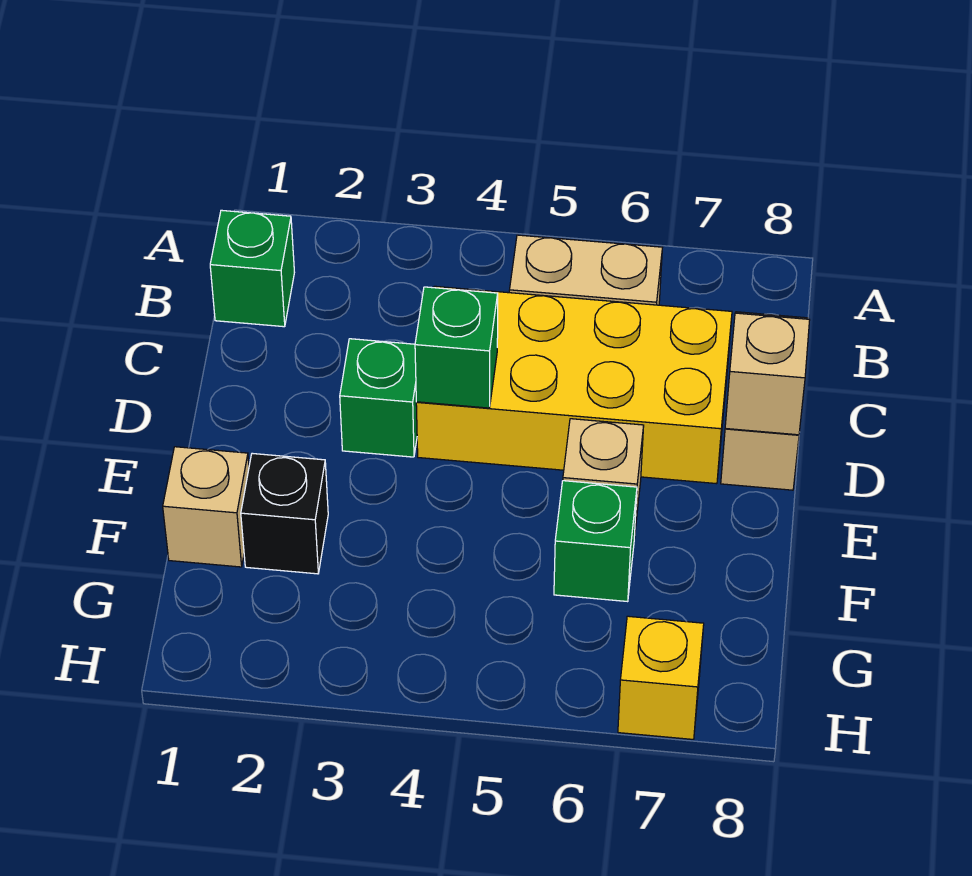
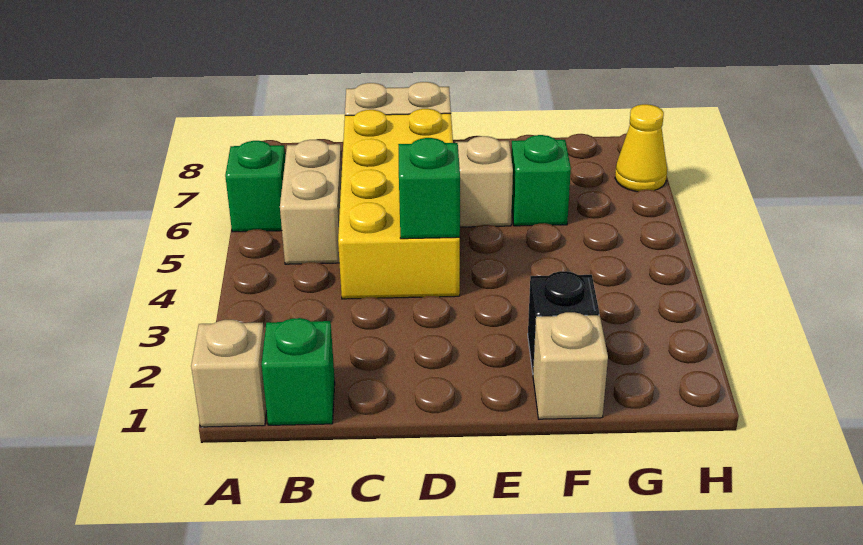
green brick D3 level 1 -> green brick A6 level 1
tan brick D8 level 2 -> tan brick A1 level 1
yellow brick H7 level 1 -> yellow cone H7 level 1

